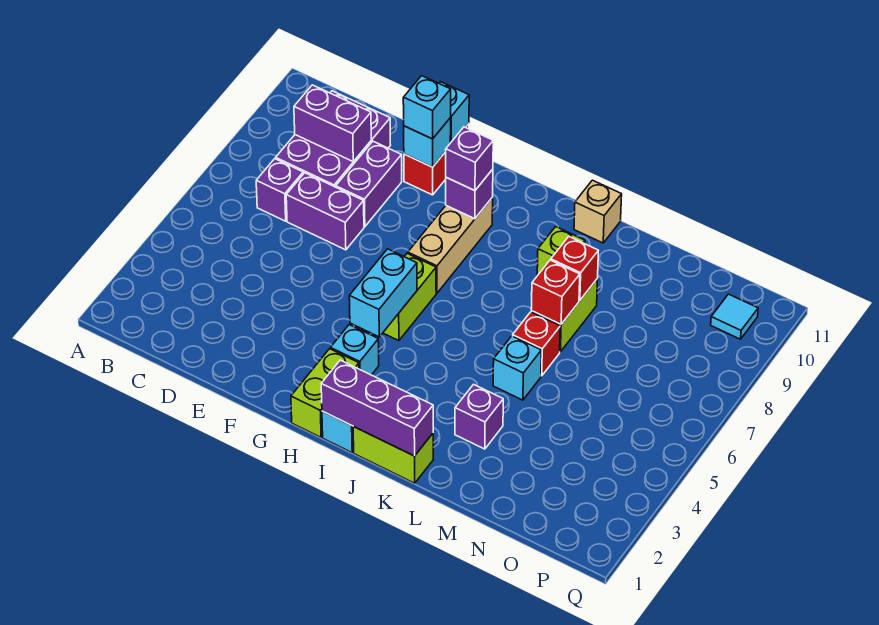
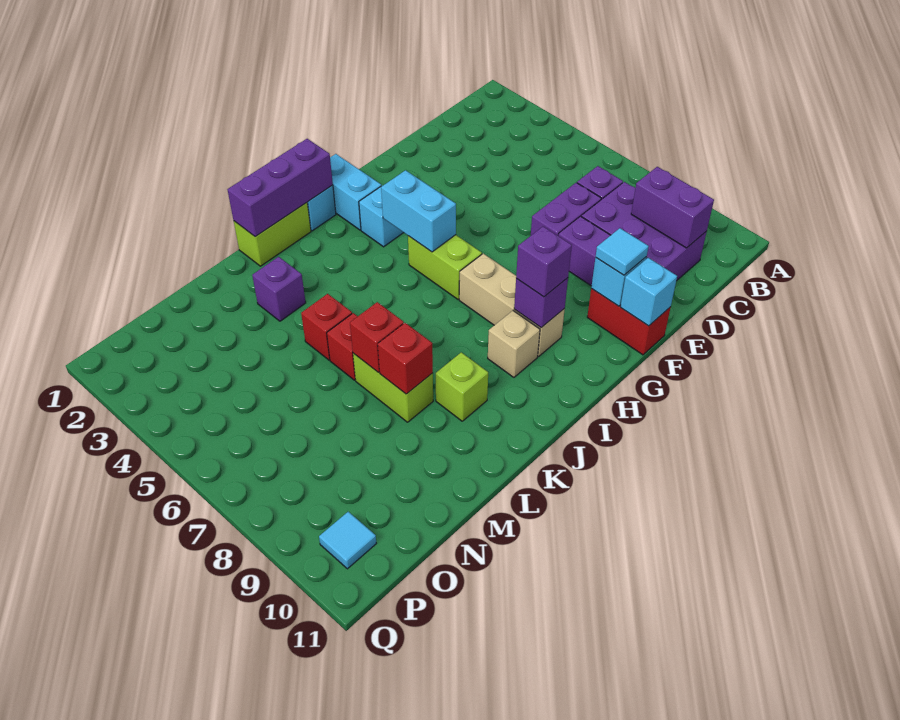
purple brick C9:D9 level 2 -> purple brick C9:C10 level 2
cyan brick F10 level 3 -> cyan tile F10 level 3
lime brick H1:H2 level 1 -> cyan brick H1:H2 level 1
tan brick K11 level 1 -> tan brick I9 level 1
cyan brick L5 level 1 -> red brick L5 level 1

